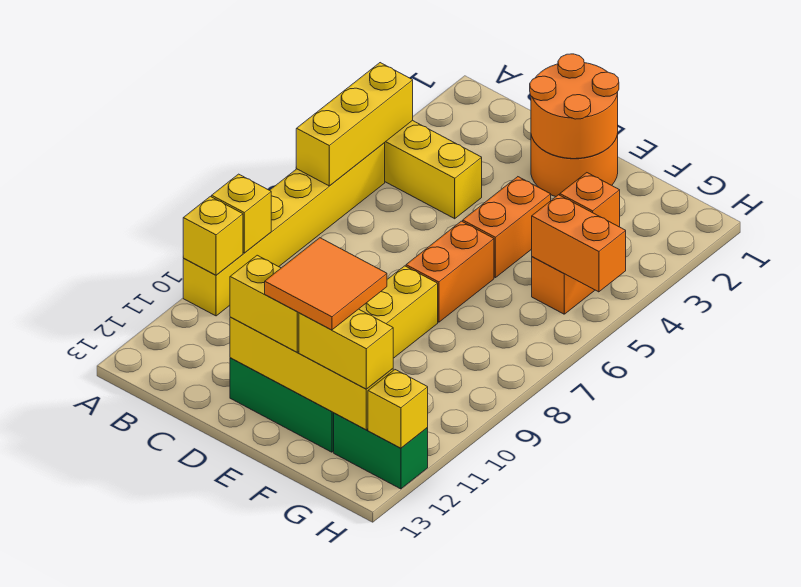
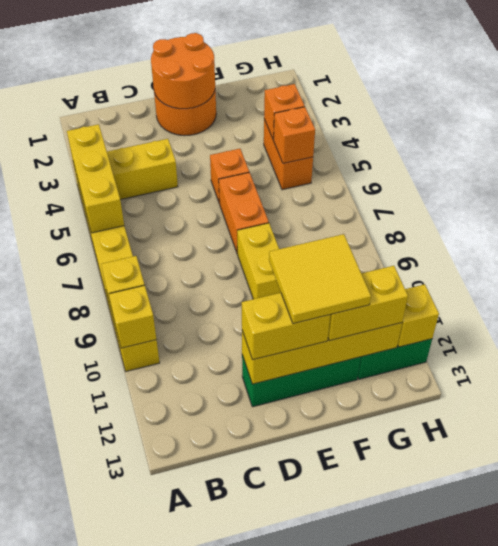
orange brick E4:E5 level 1 -> orange brick E5 level 1
orange tile E11:F12 level 4 -> yellow tile E11:F12 level 4
orange brick G5:H5 level 2 -> orange brick G5 level 2

